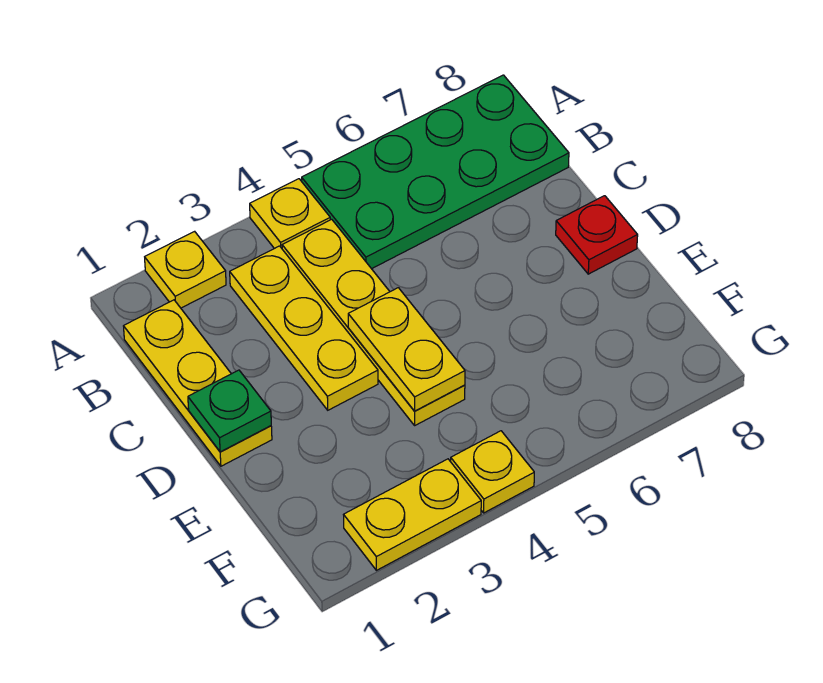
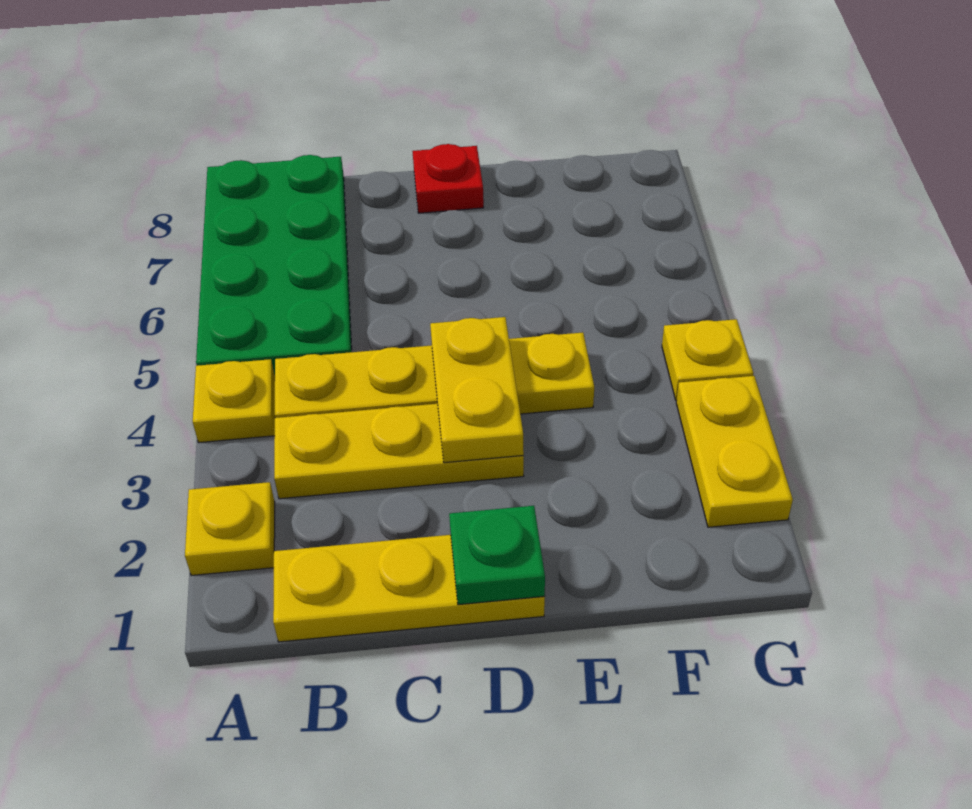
yellow plate D4:E4 level 2 -> yellow plate D3:D4 level 2

